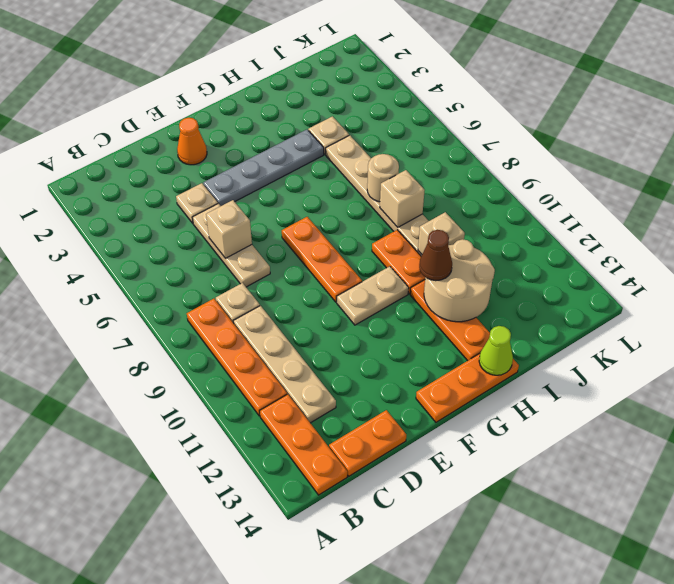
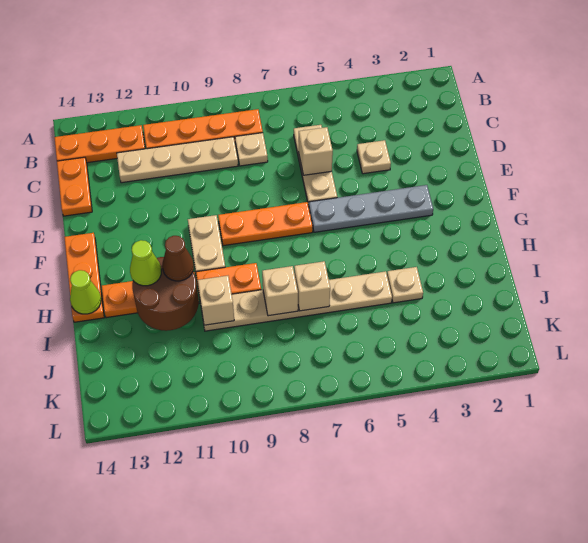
tan plate D5:D7 level 1 -> tan plate C6:E6 level 1
orange cone E2 level 1 -> none
grey plate E4:H4 level 1 -> grey plate F3:F6 level 1
tan round brick H11:I12 level 2 -> brown round brick H11:I12 level 2
none -> lime cone H12 level 3
tan round brick I7 level 2 -> tan brick I7 level 2

